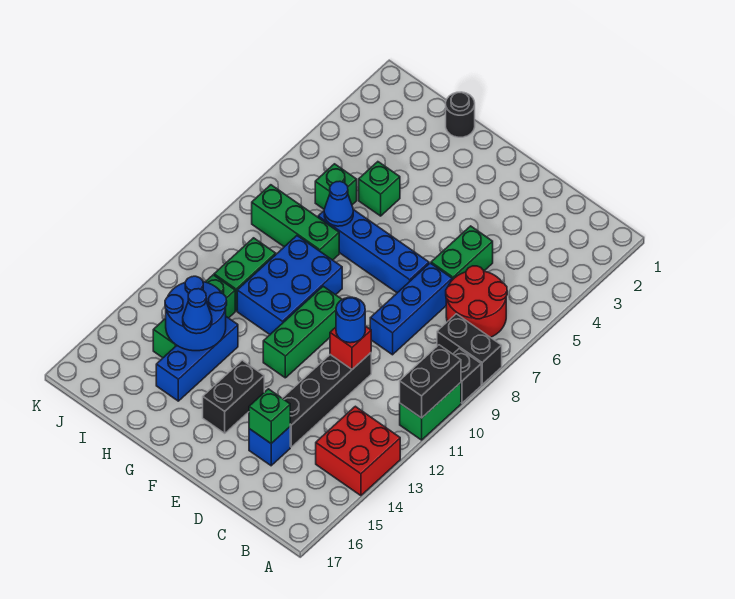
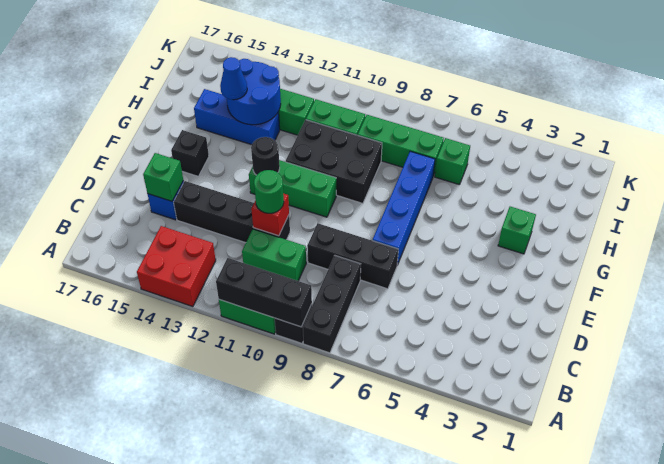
black brick A8:B8 level 1 -> black brick A8:C8 level 1
black brick A10:A11 level 2 -> black brick A9:A11 level 2
red round brick B6:C7 level 1 -> none
green brick D5:D6 level 1 -> green brick C10:C11 level 1
blue brick D7:D9 level 1 -> black brick D7:D9 level 1
blue round brick D11 level 3 -> green round brick D11 level 3
black brick F14:F15 level 1 -> black brick F15 level 1
blue brick G9:H11 level 1 -> black brick G9:H11 level 1
black round brick H1 level 1 -> black round brick F12 level 2
green brick H5 level 1 -> green brick G3 level 1
blue cone H7 level 2 -> none
green brick H8:J8 level 1 -> green brick I7:I9 level 1

